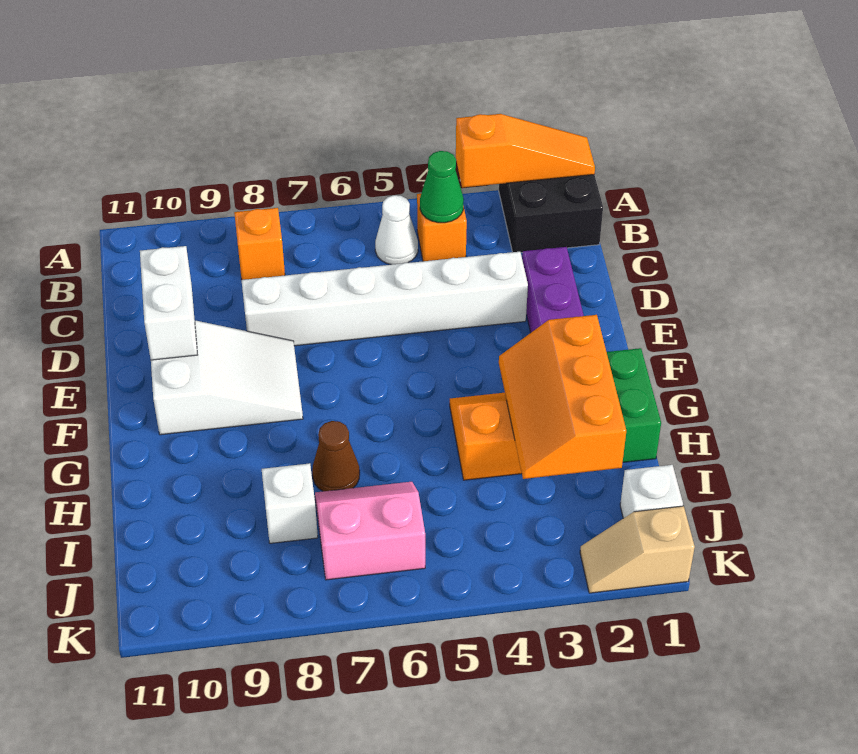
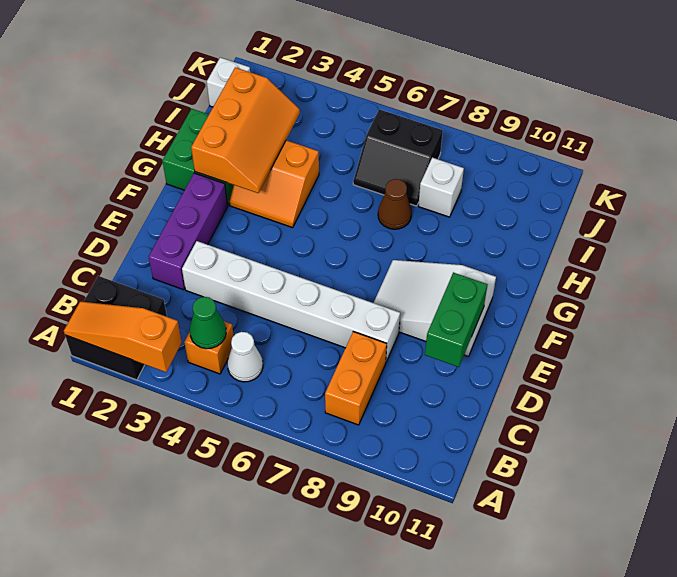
orange brick B8 level 1 -> orange brick B8:C8 level 1
white brick D10:E10 level 2 -> green brick D10:E10 level 2
pink slope I6:J7 level 1 top J -> black slope I6:J7 level 1 top J
tan slope K1:K2 level 1 top 1 -> none

